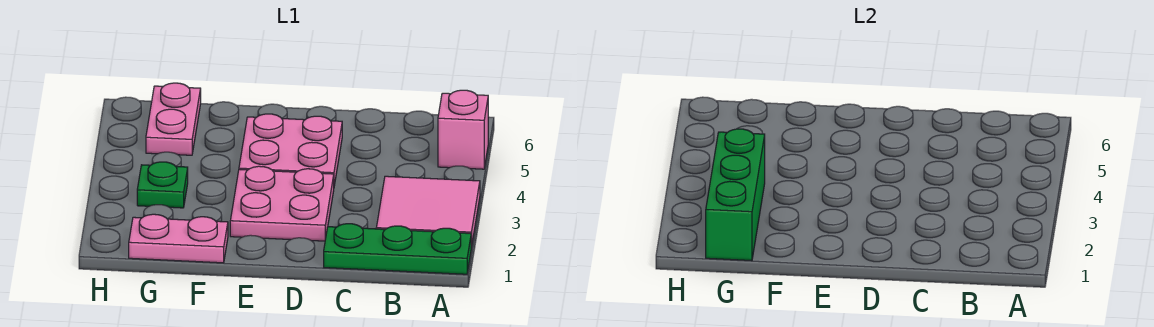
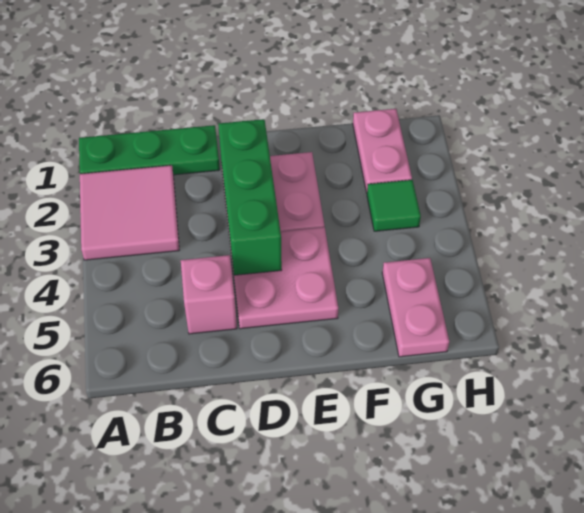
pink brick A5 level 1 -> pink brick C5 level 1
pink plate F1:G1 level 1 -> pink plate G1:G2 level 1
green brick G1:G3 level 2 -> green brick D2:D4 level 2
green plate G3 level 1 -> green tile G3 level 1

